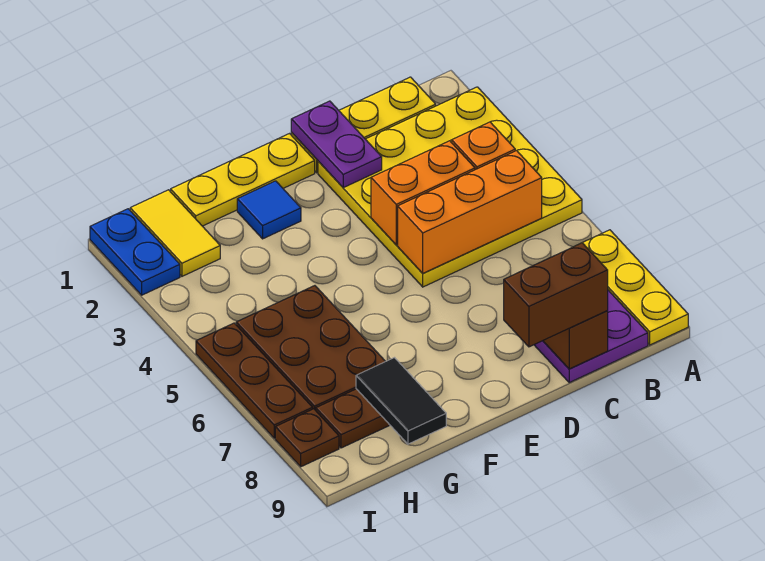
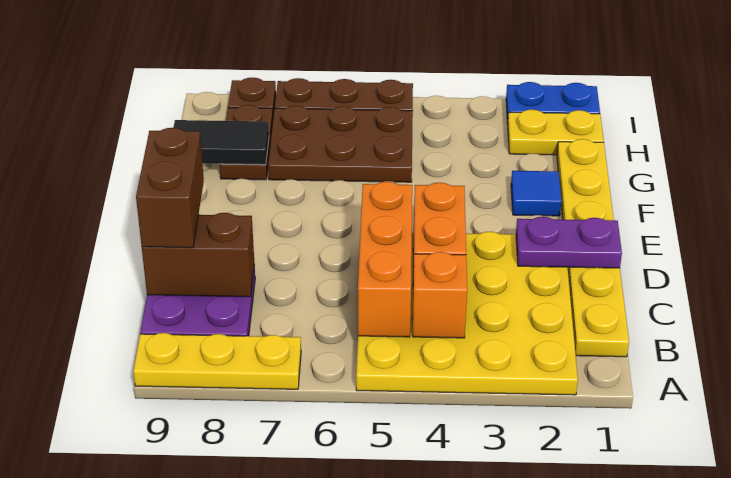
yellow tile H1:H2 level 1 -> yellow plate H1:H2 level 1

